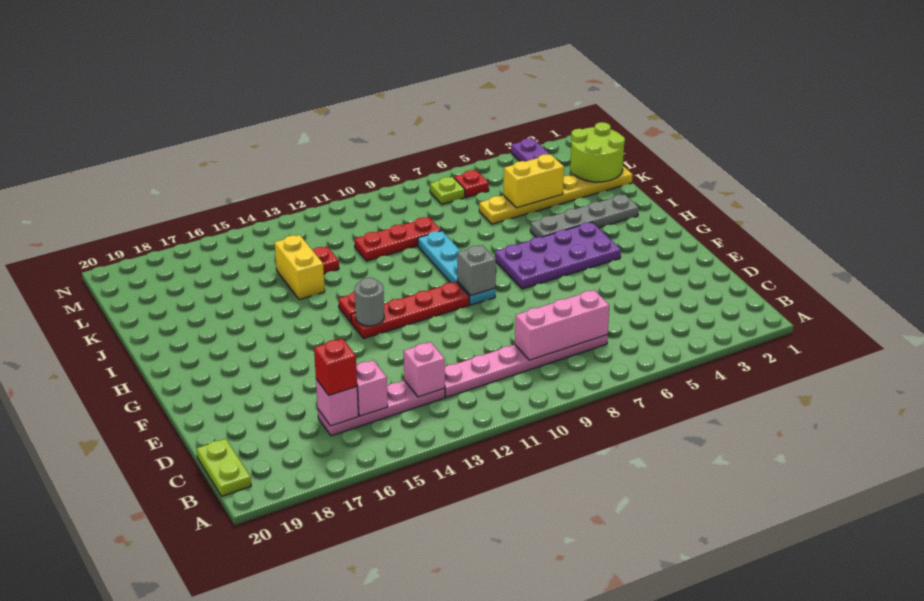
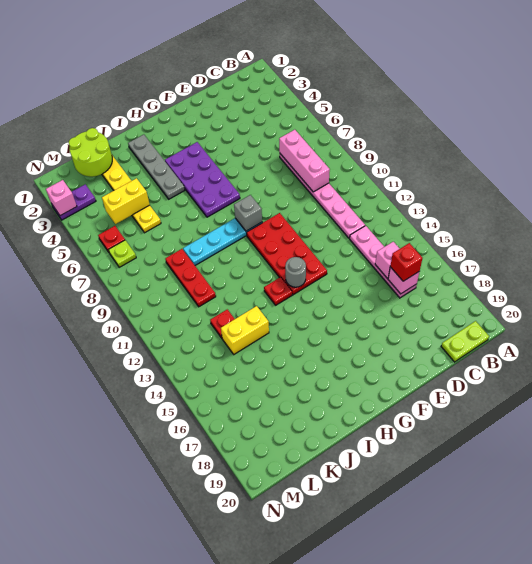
pink brick C13 level 2 -> pink brick N3 level 2
red plate G10:G13 level 1 -> red plate F10:G13 level 1
yellow brick K4:K5 level 2 -> yellow brick K5:L5 level 2

